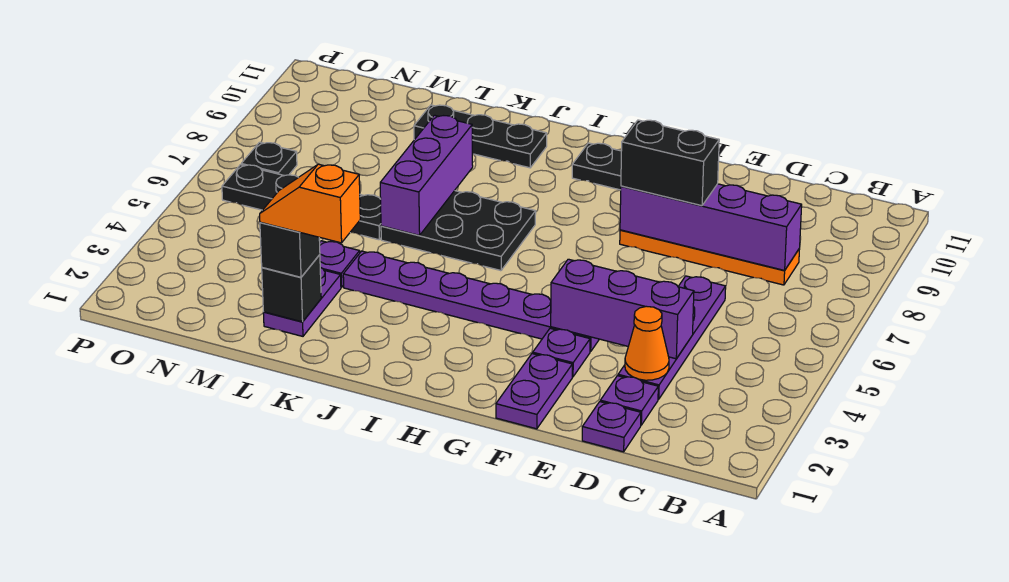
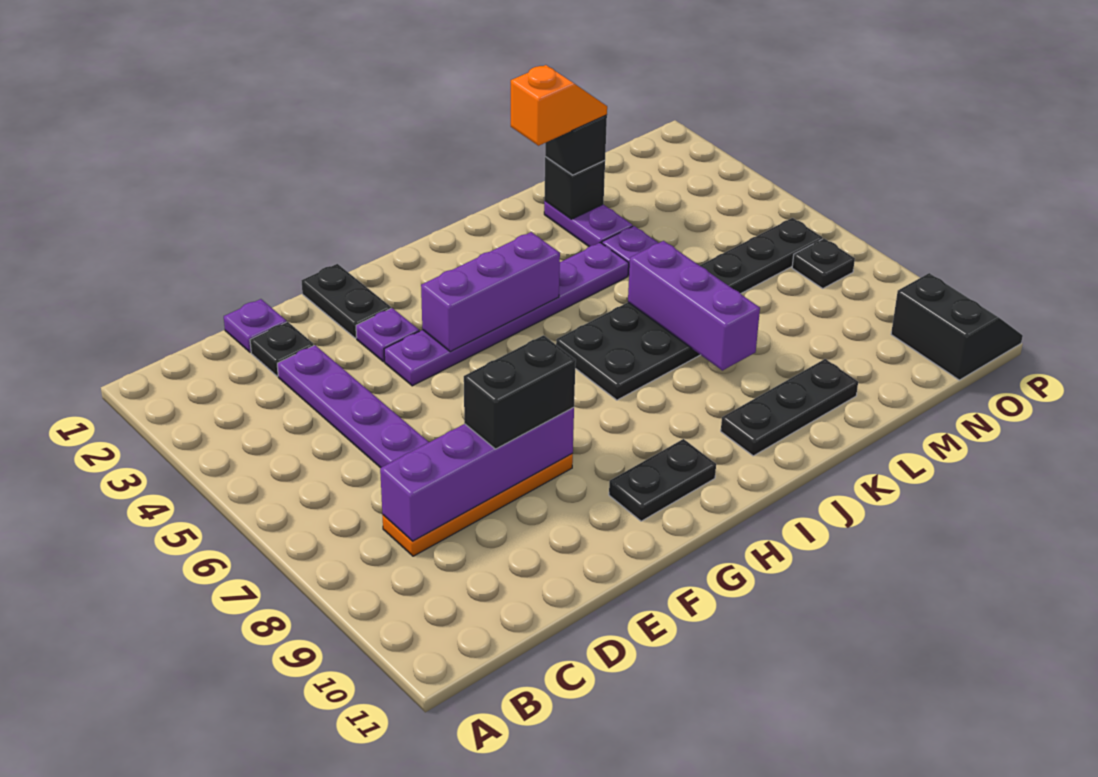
purple plate D2 level 1 -> black plate D2 level 1
orange cone D3 level 2 -> none
purple brick D4:F4 level 2 -> purple brick G4:I4 level 2
purple plate F1:F2 level 1 -> black plate F1:F2 level 1
none -> black slope O10:P11 level 1 top O

